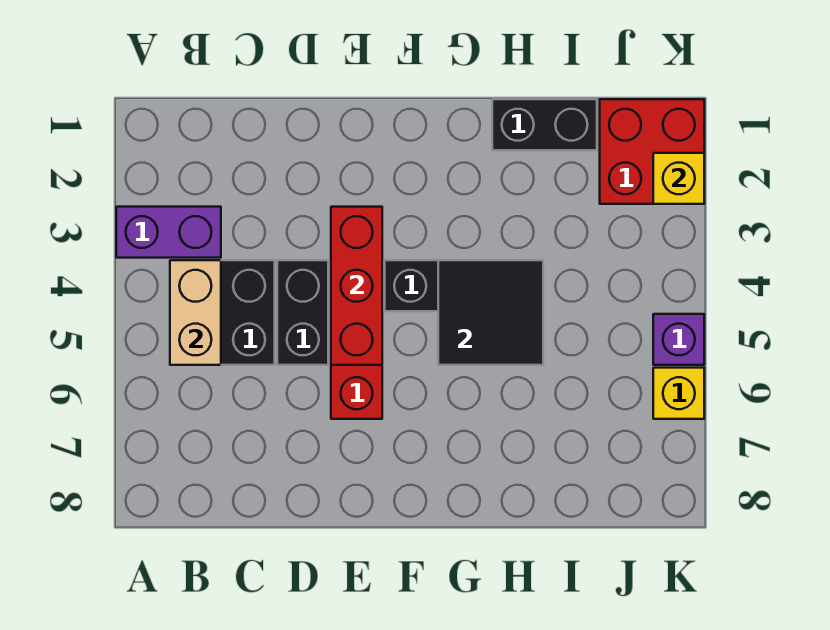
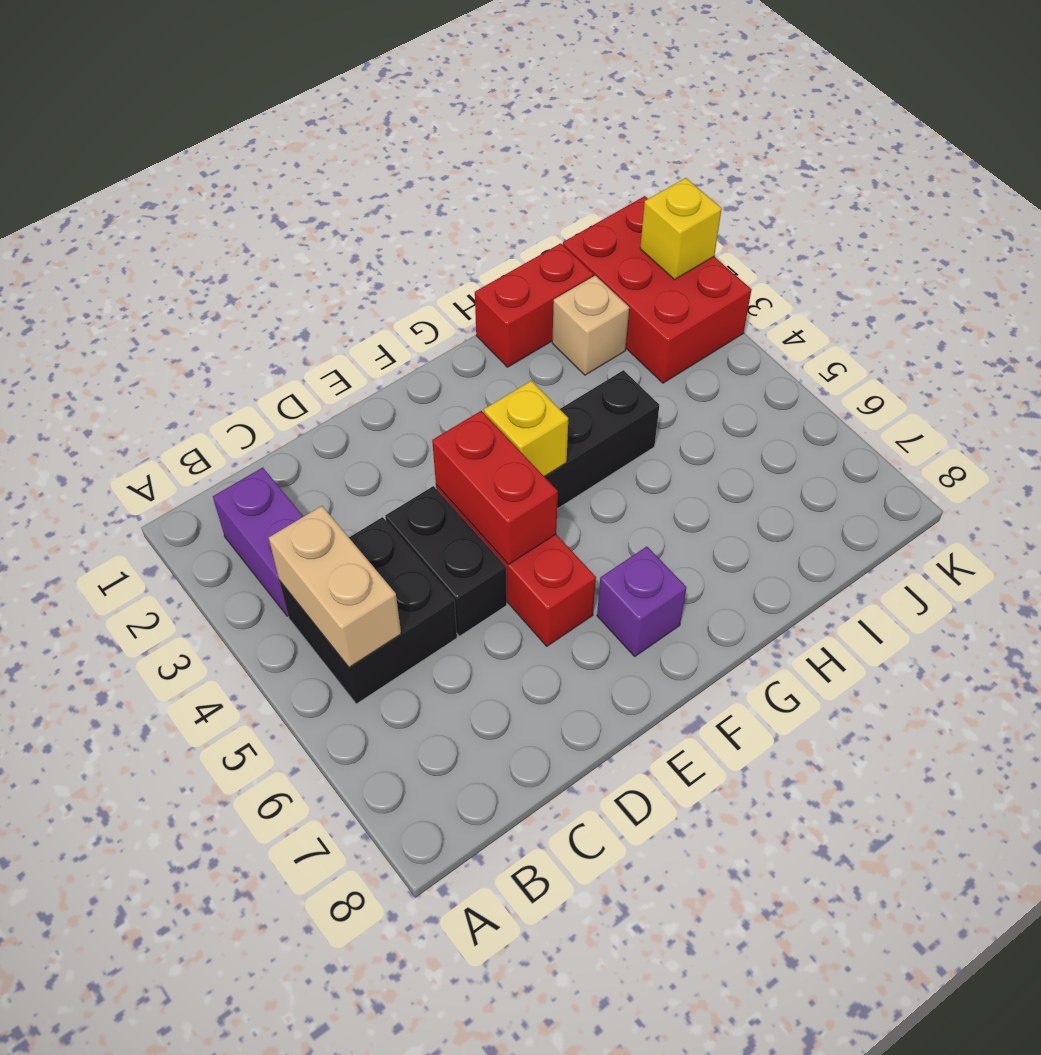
purple brick A3:B3 level 1 -> purple brick B2:B3 level 1
red brick E3:E5 level 2 -> red brick E4:E5 level 2
black tile G4:H5 level 2 -> none
black brick H1:I1 level 1 -> red brick H1:I1 level 1
none -> tan brick I2 level 1
red brick J1:K2 level 1 -> red brick J1:K3 level 1
purple brick K5 level 1 -> purple brick F7 level 1
yellow brick K6 level 1 -> yellow brick F4 level 2

